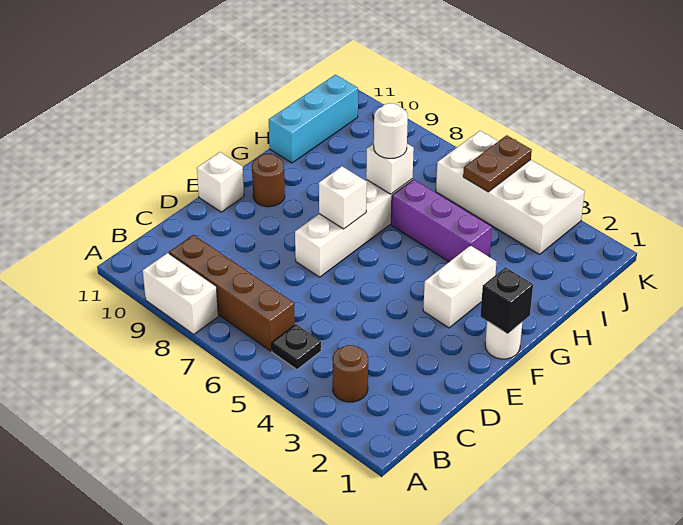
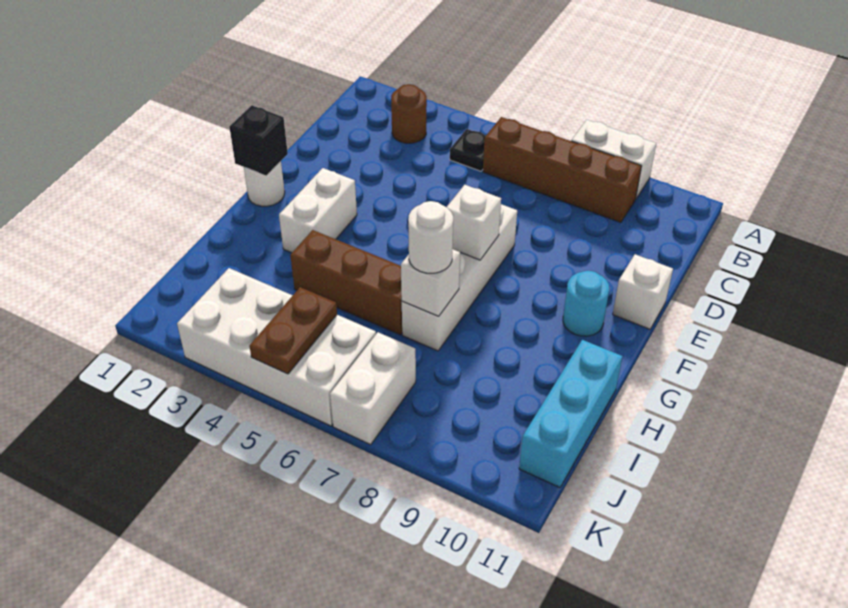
brown round brick F10 level 1 -> cyan round brick F10 level 1
purple brick H4:H6 level 1 -> brown brick H4:H6 level 1
none -> white brick J7:K7 level 1

